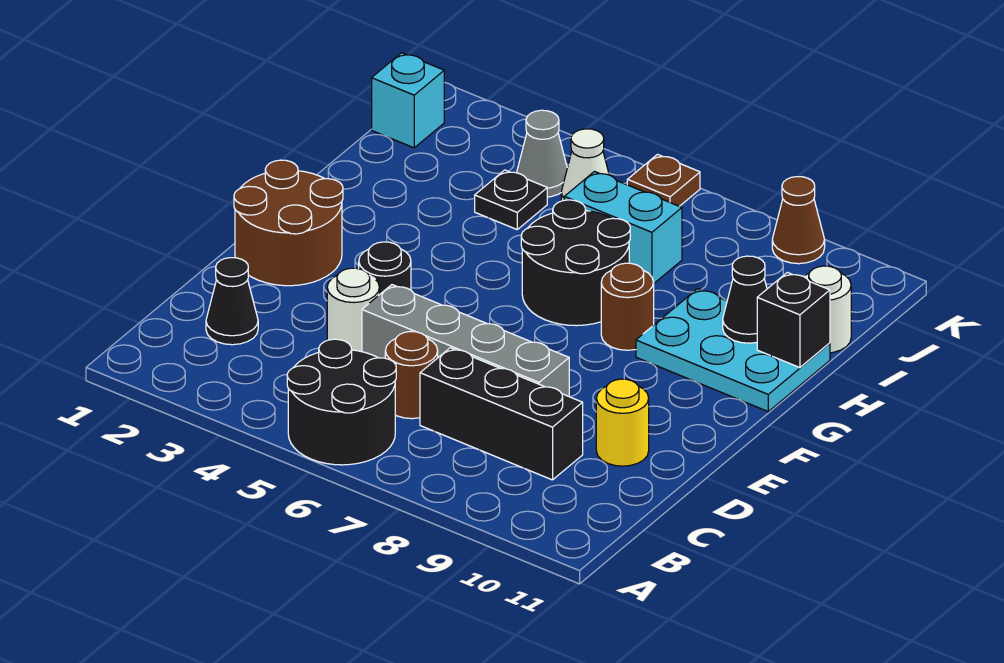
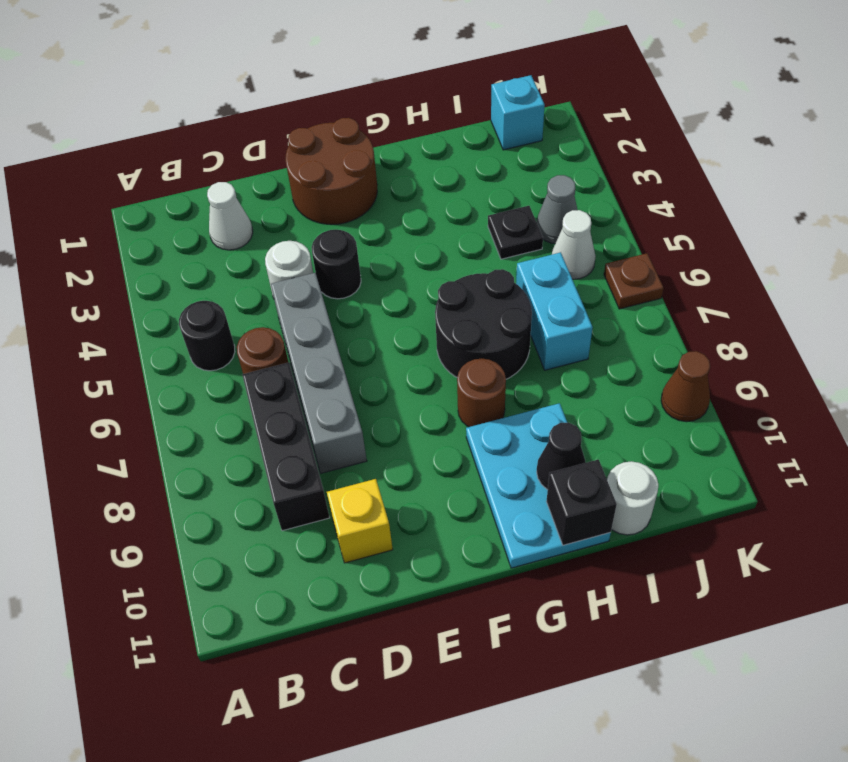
black round brick A5:B6 level 1 -> black round brick B5 level 1
black cone C2 level 1 -> white cone C2 level 1
yellow round brick D10 level 1 -> yellow brick D10 level 1

